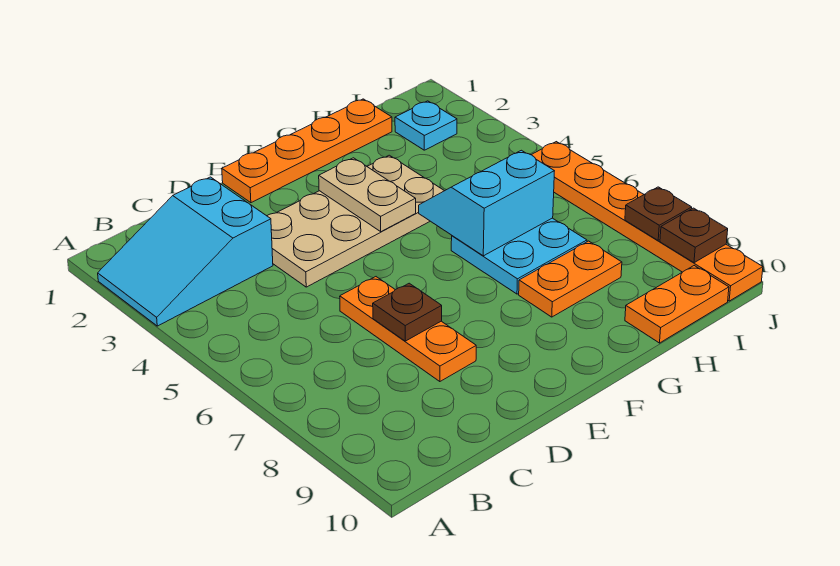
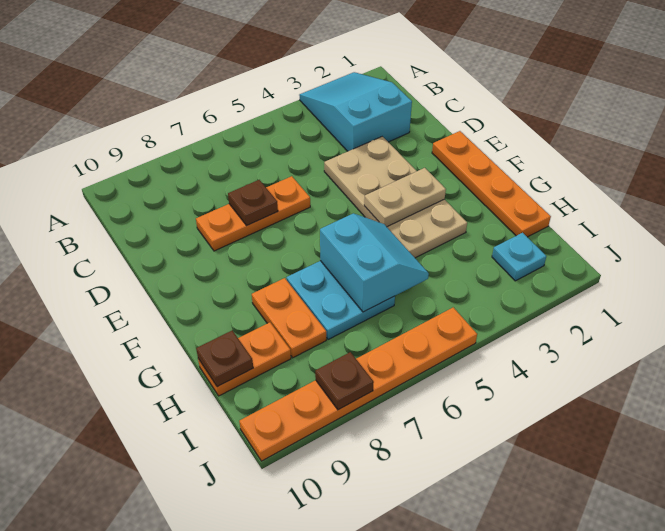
orange plate H10:I10 level 1 -> orange plate H9:H10 level 1
brown plate J9 level 2 -> brown plate H10 level 2

